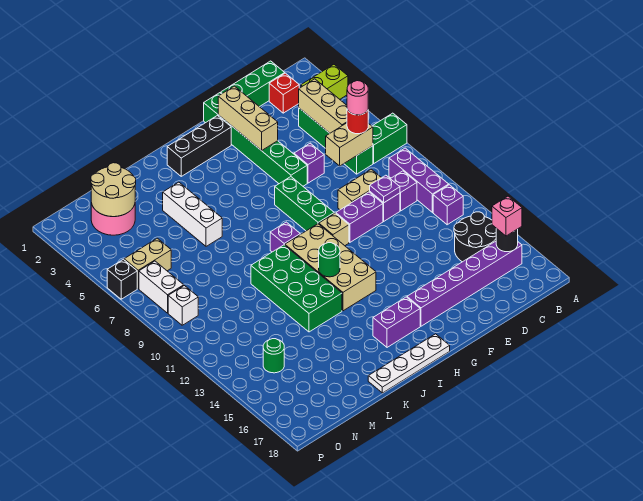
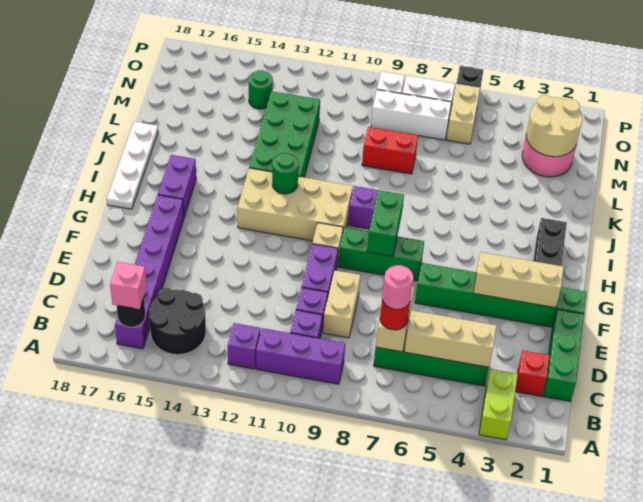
green brick A7:B7 level 1 -> green brick G8:H8 level 2
purple plate D10 level 2 -> none
purple brick E6 level 1 -> none
green brick J10:K13 level 1 -> green brick J12:M13 level 1
white brick K4:K6 level 1 -> white brick N7:N9 level 1
none -> red brick L8:L9 level 1

